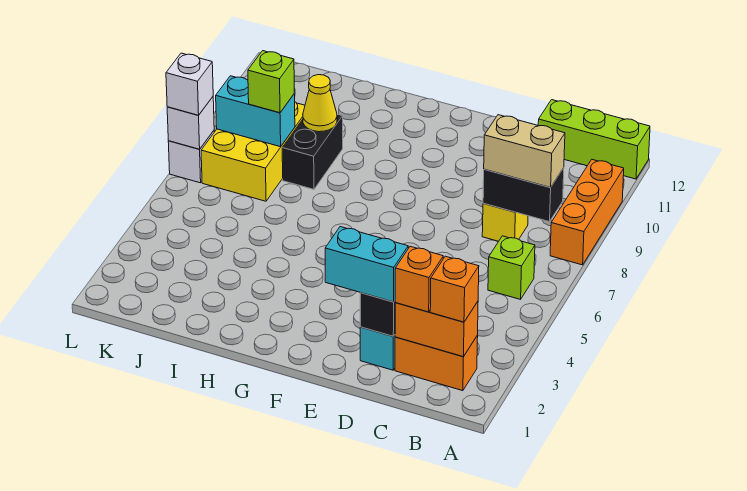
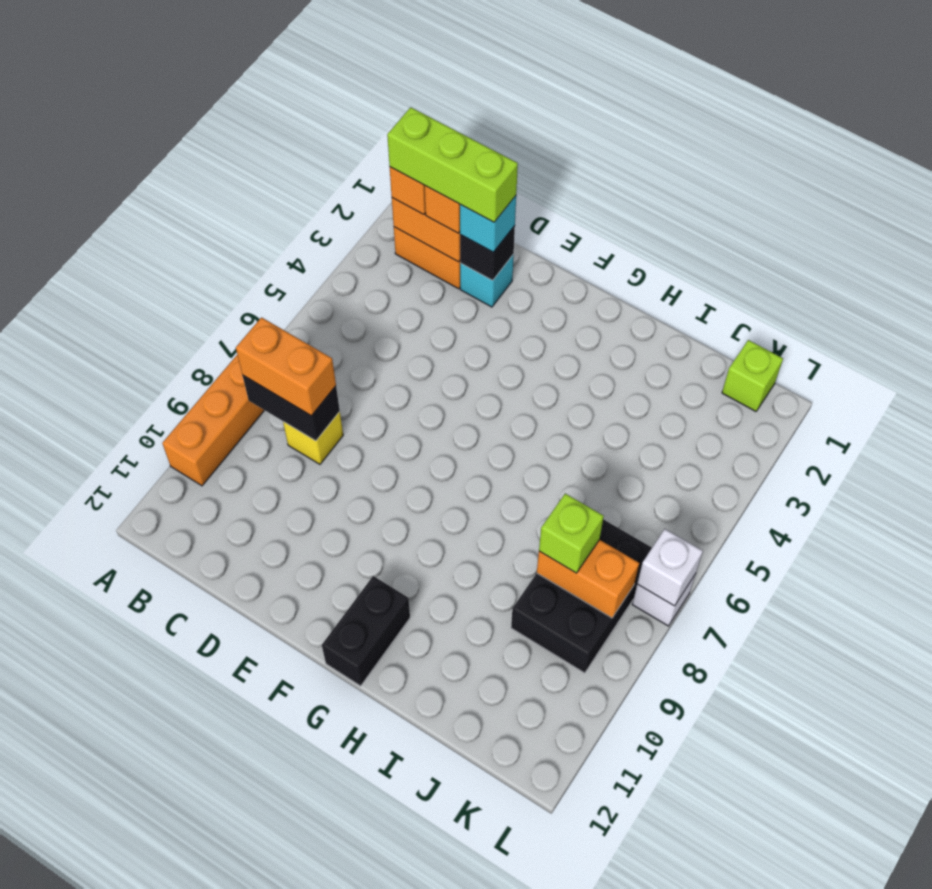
lime brick A12:C12 level 1 -> lime brick B2:D2 level 4
lime brick B6 level 1 -> lime brick K1 level 1
tan brick B8:C8 level 3 -> orange brick B8:C8 level 3
cyan brick D2:E2 level 3 -> cyan brick D2 level 3
black brick I8:I9 level 1 -> black brick G11:G12 level 1
yellow cone I9 level 2 -> none
yellow brick J7:K9 level 1 -> black brick J7:K9 level 1
cyan brick J8:K8 level 2 -> orange brick J8:K8 level 2
white brick L7 level 3 -> none

